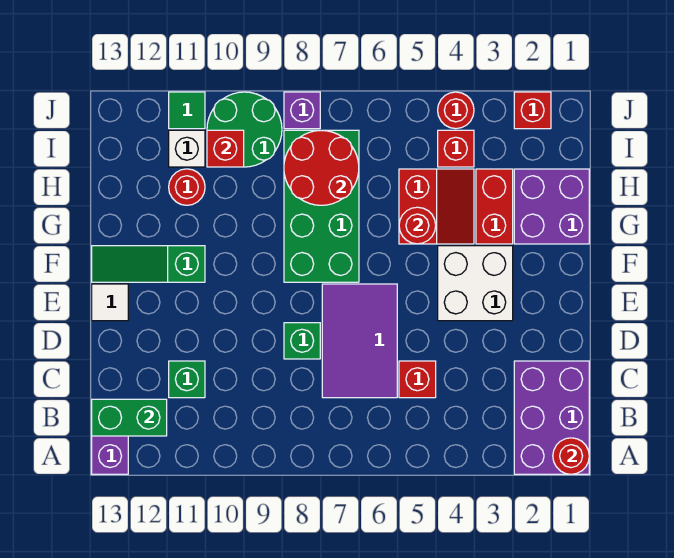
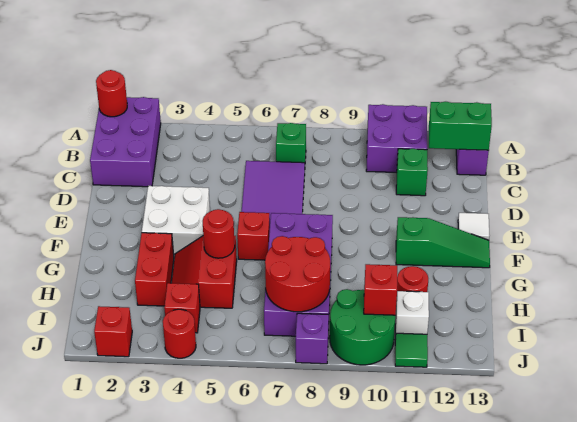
red brick C5 level 1 -> red brick F6 level 1
green brick D8 level 1 -> green brick B7 level 1
green brick F7:I8 level 1 -> purple brick F7:I8 level 1
purple brick G1:H2 level 1 -> purple brick A10:B11 level 1

